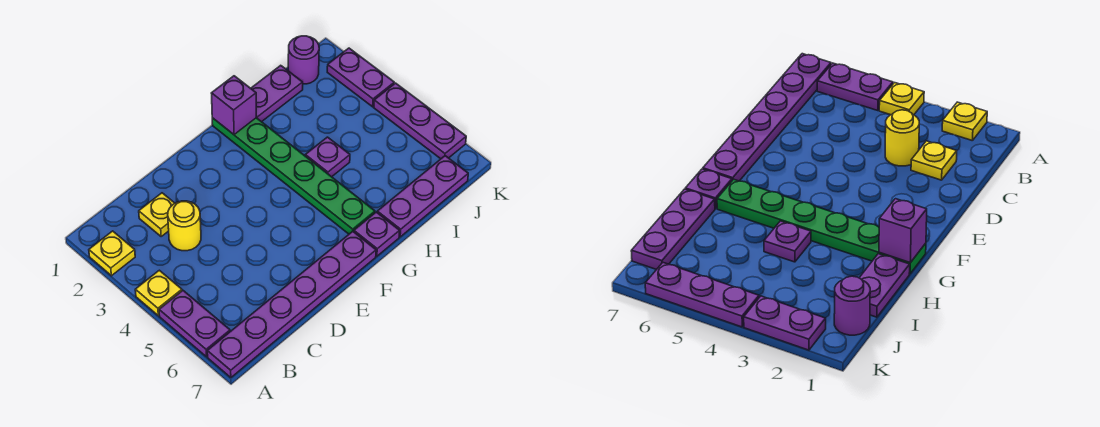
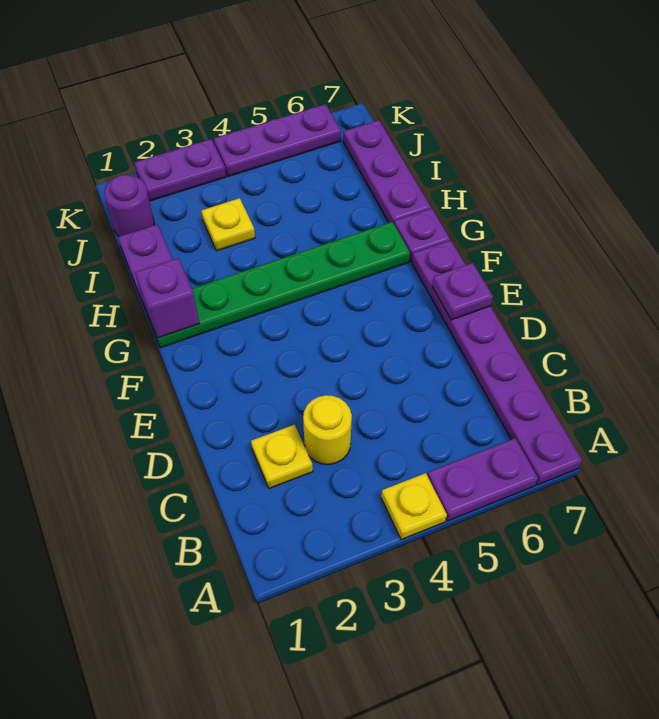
yellow plate A2 level 1 -> yellow plate I3 level 1
purple plate H4 level 1 -> purple plate E7 level 2

